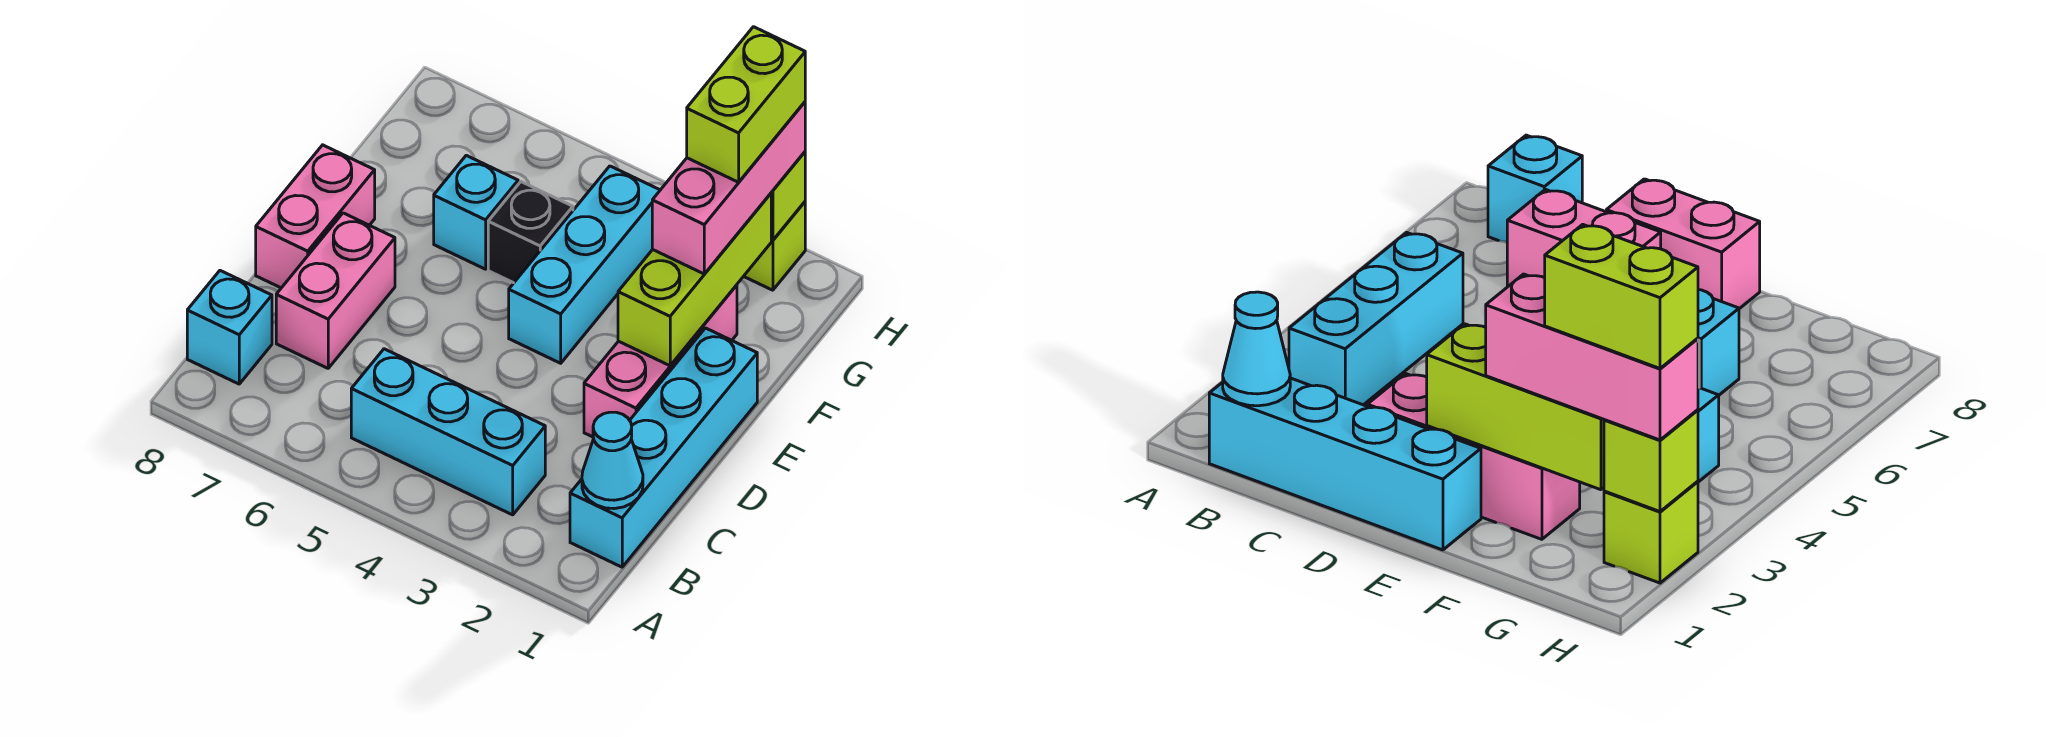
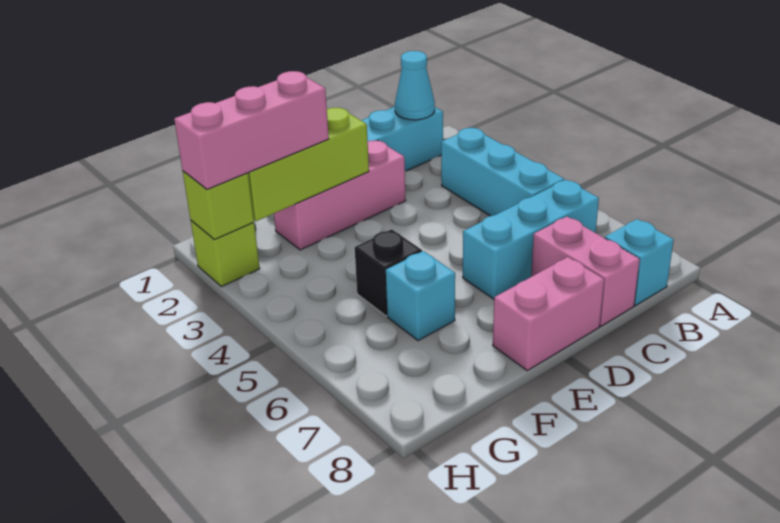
pink brick C7:D7 level 1 -> pink brick C7:C8 level 1
cyan brick E4:G4 level 1 -> cyan brick B6:D6 level 1
lime brick G2:H2 level 4 -> none

